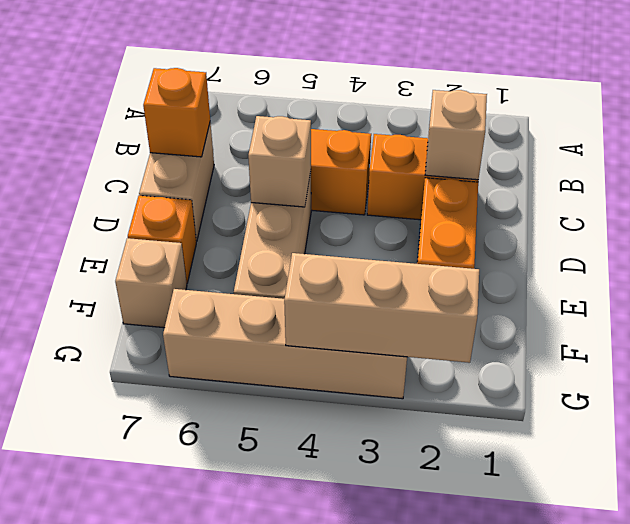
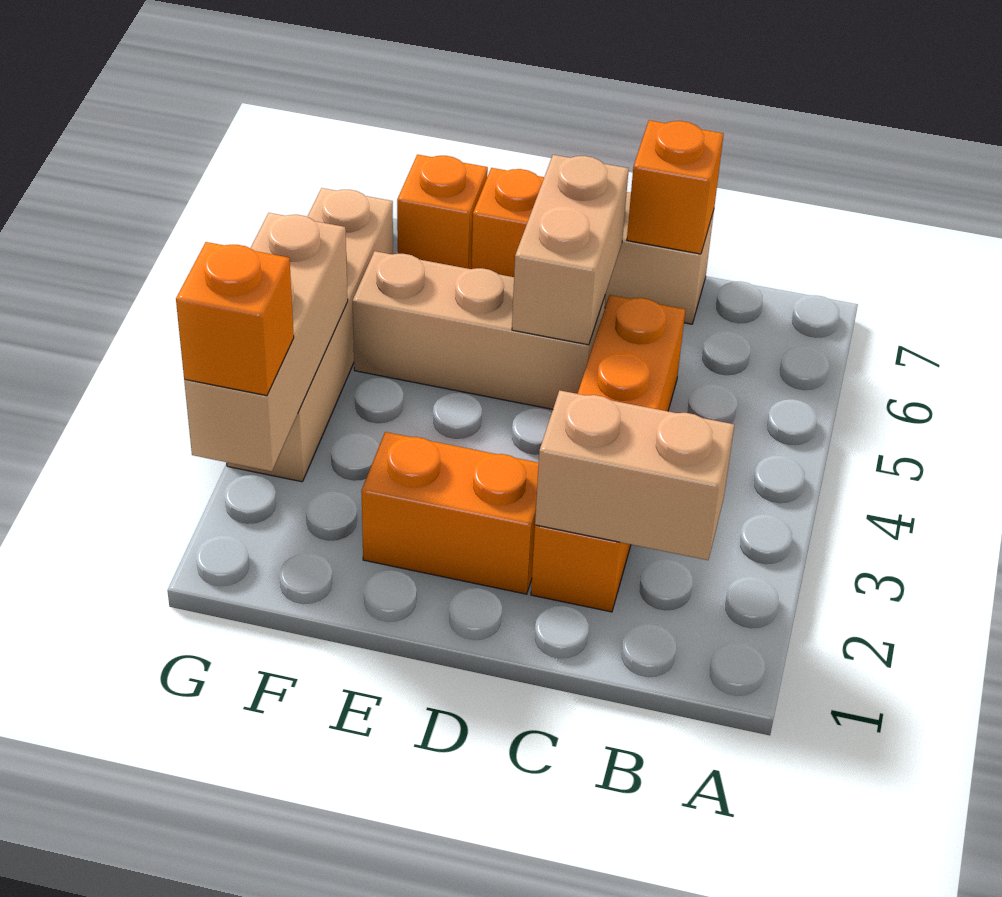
tan brick C2 level 2 -> tan brick B2:C2 level 2
tan brick D5 level 2 -> tan brick D5:D6 level 2
tan brick F7 level 1 -> orange brick F7 level 1
none -> orange brick G2 level 3

